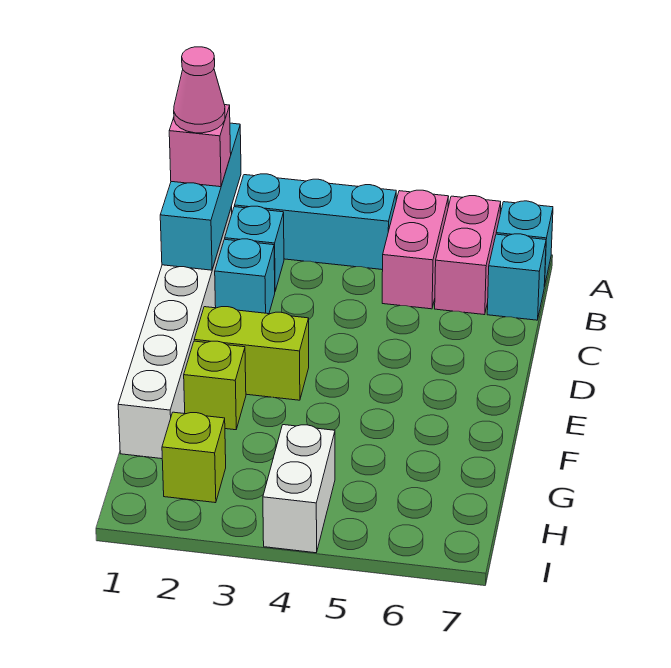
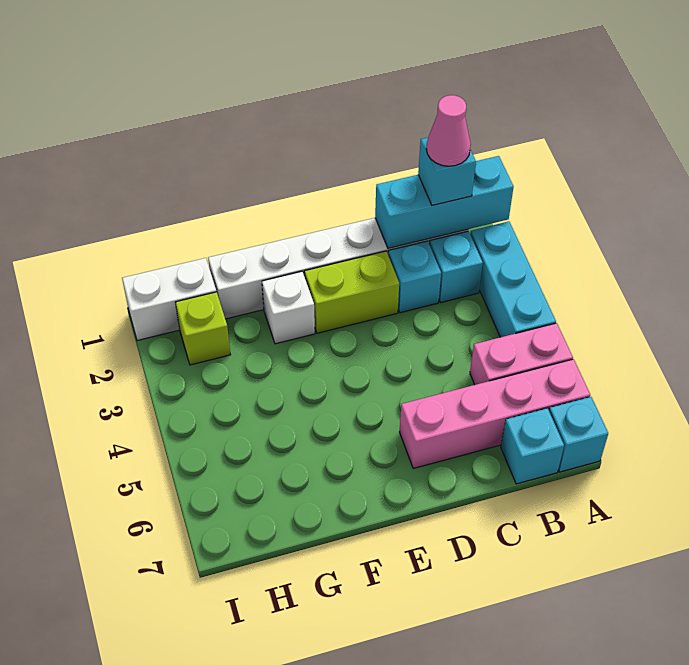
pink brick A6:B6 level 1 -> pink brick A6:D6 level 1
pink brick B1 level 3 -> cyan brick B1 level 3
lime brick E2:E3 level 1 -> lime brick D2:E2 level 1
lime brick F2 level 1 -> white brick F2 level 1
white brick H4:I4 level 1 -> white brick H1:I1 level 1

